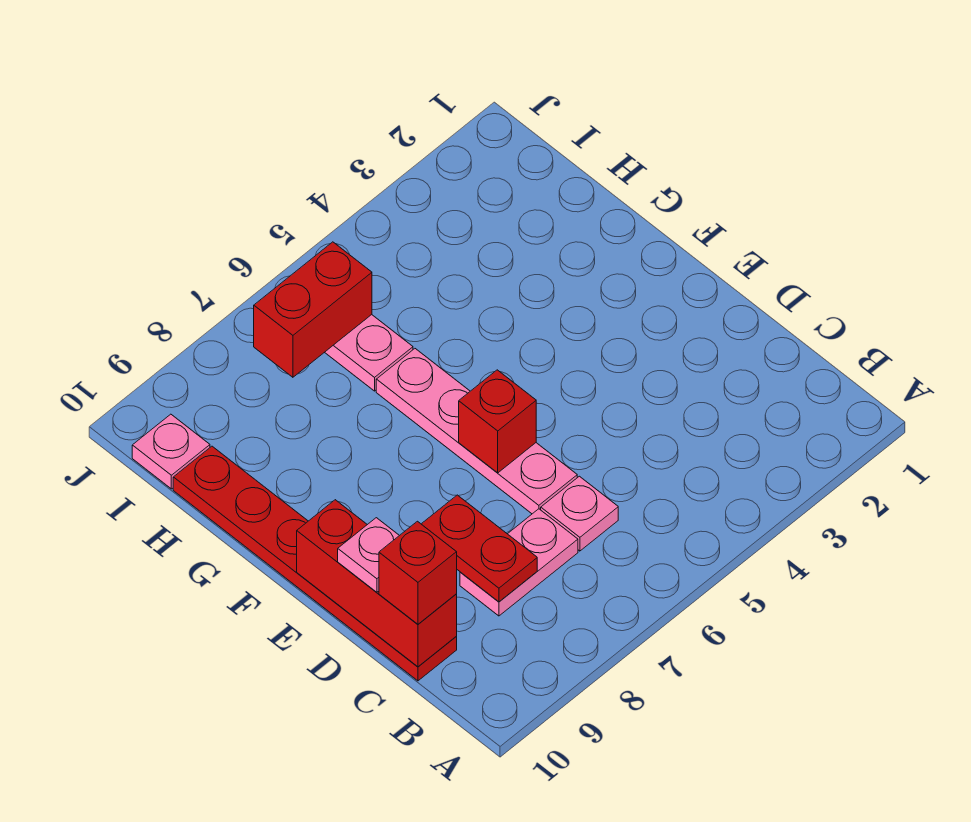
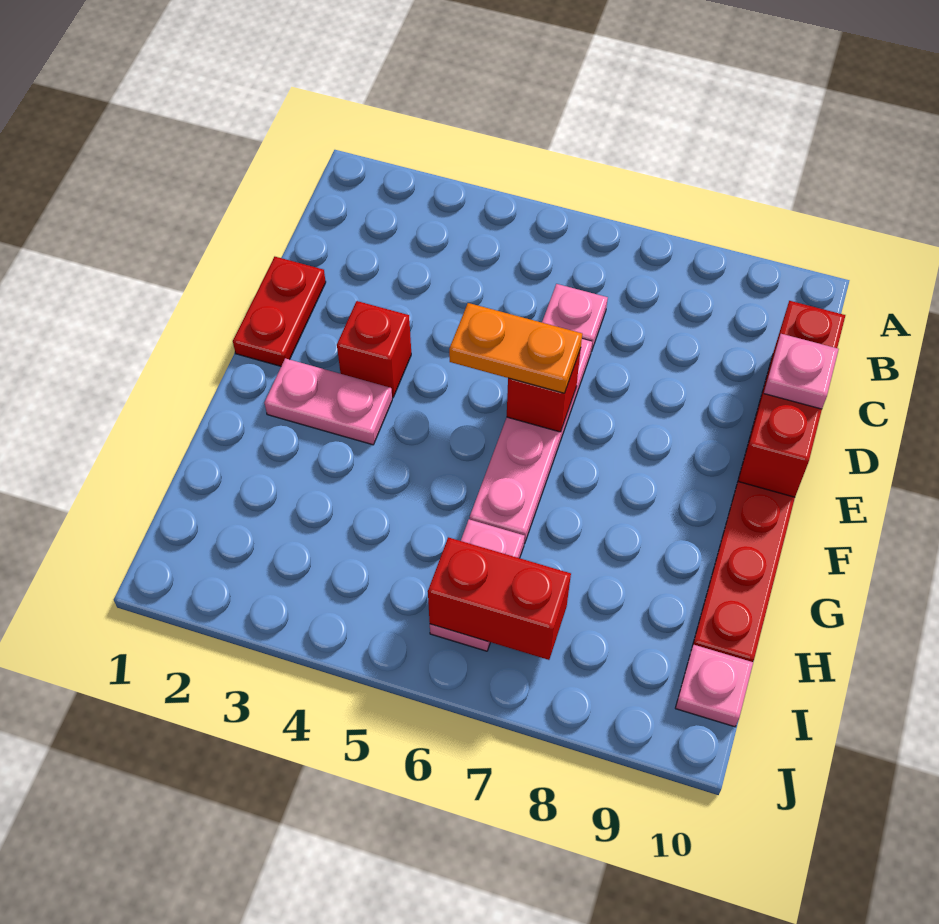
pink plate C7:C8 level 1 -> pink plate F2:F3 level 1
red plate C8:D8 level 2 -> red plate D1:E1 level 1
red brick C10 level 3 -> red brick E3 level 1
none -> orange plate E5:E6 level 3

